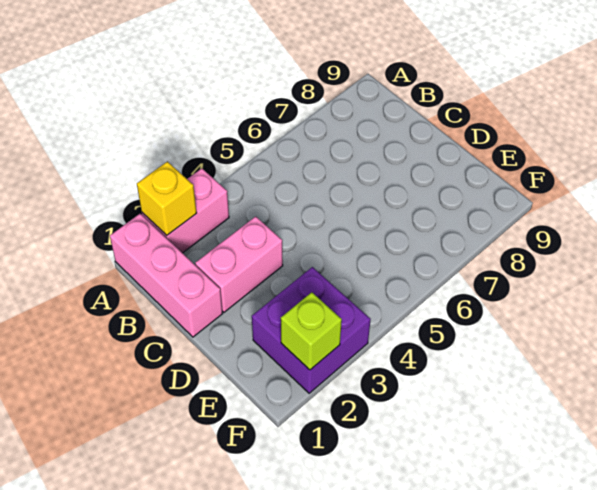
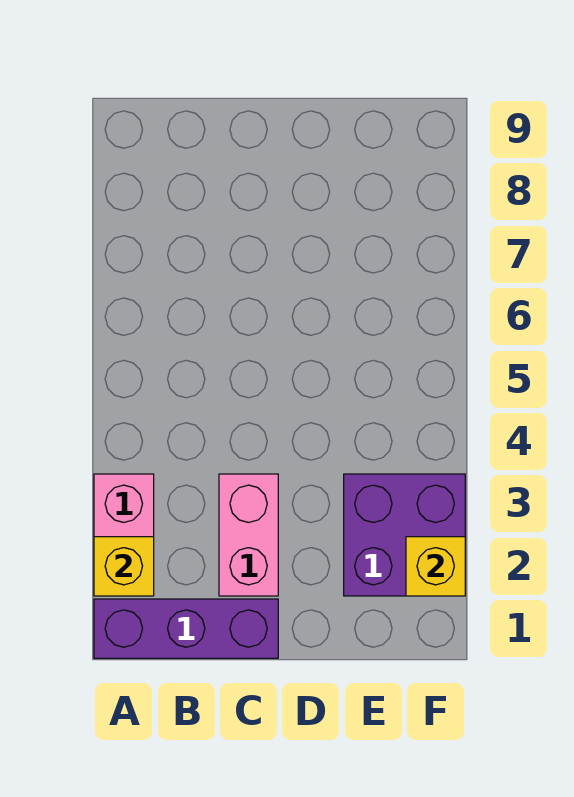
pink brick A1:C1 level 1 -> purple brick A1:C1 level 1
lime brick F2 level 2 -> yellow brick F2 level 2

